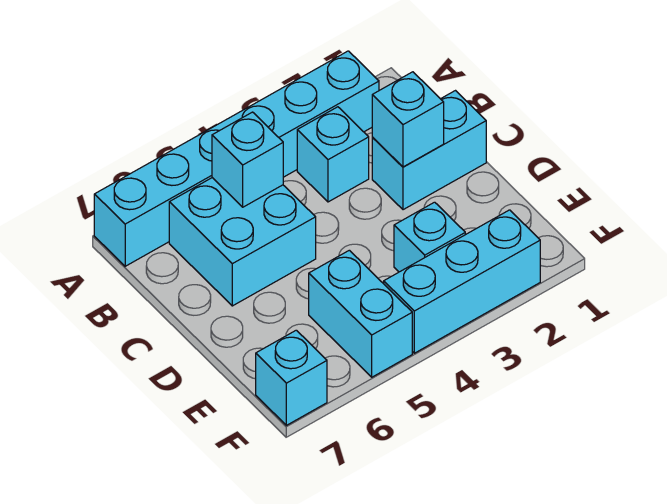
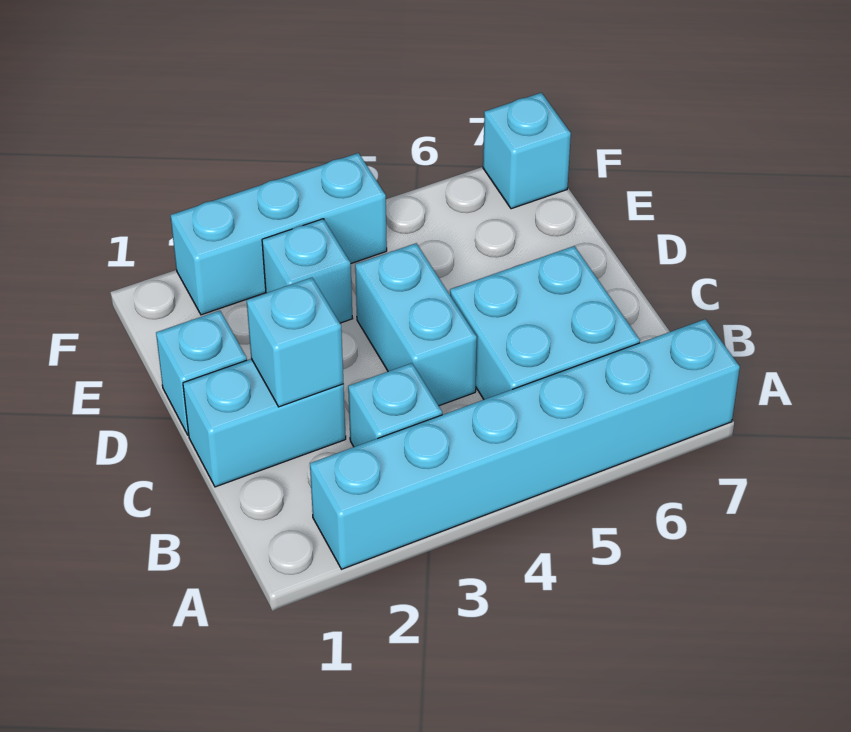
cyan brick B5 level 2 -> cyan brick D1 level 1
cyan brick E5:F5 level 1 -> cyan brick C4:D4 level 1

